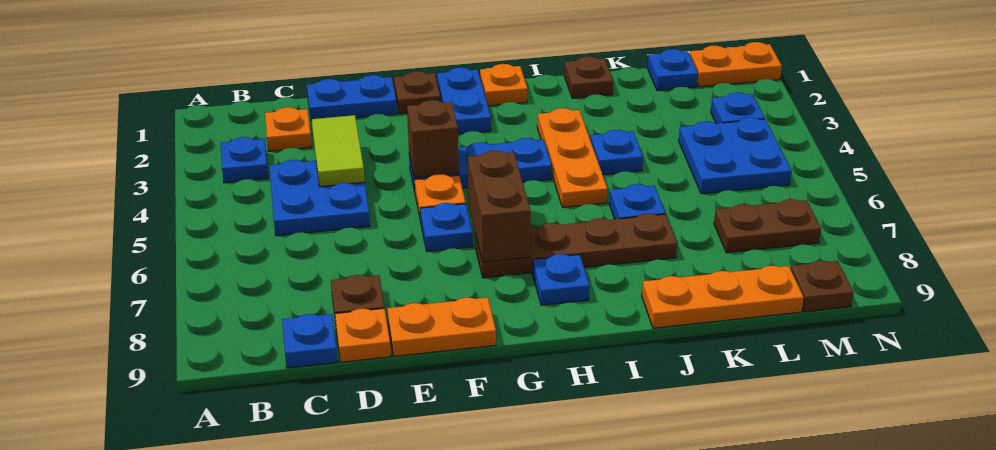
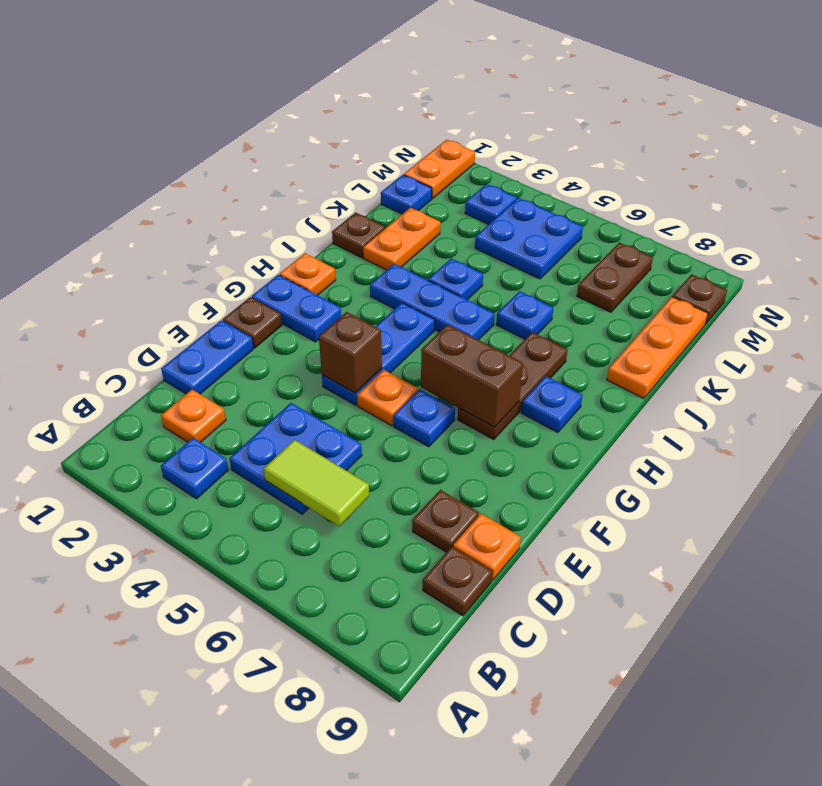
blue plate C9 level 1 -> brown plate C9 level 1
lime tile D3:D4 level 2 -> lime tile C5:C6 level 2
orange plate E9:F9 level 1 -> orange plate J2:K2 level 1
brown plate G7:J7 level 1 -> brown plate G7:I7 level 1
orange plate I3:I5 level 1 -> blue plate I3:I5 level 1

